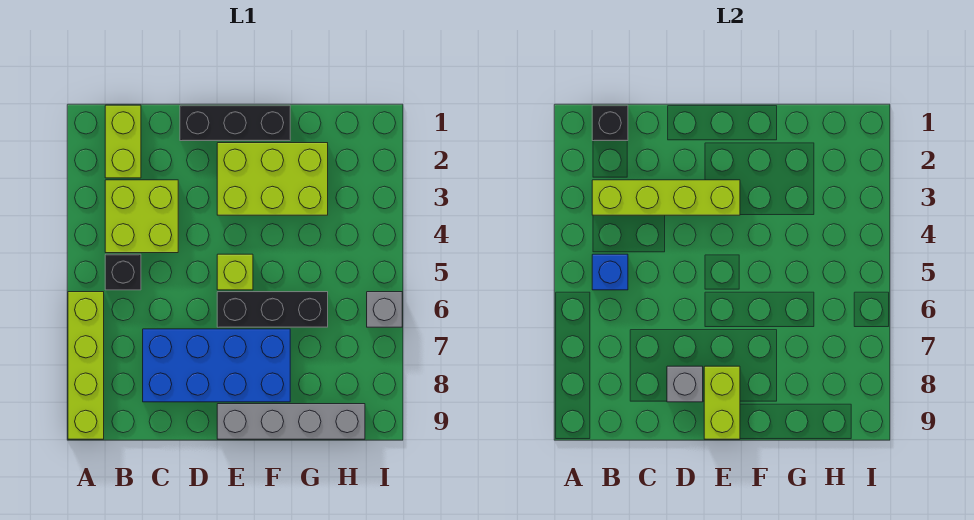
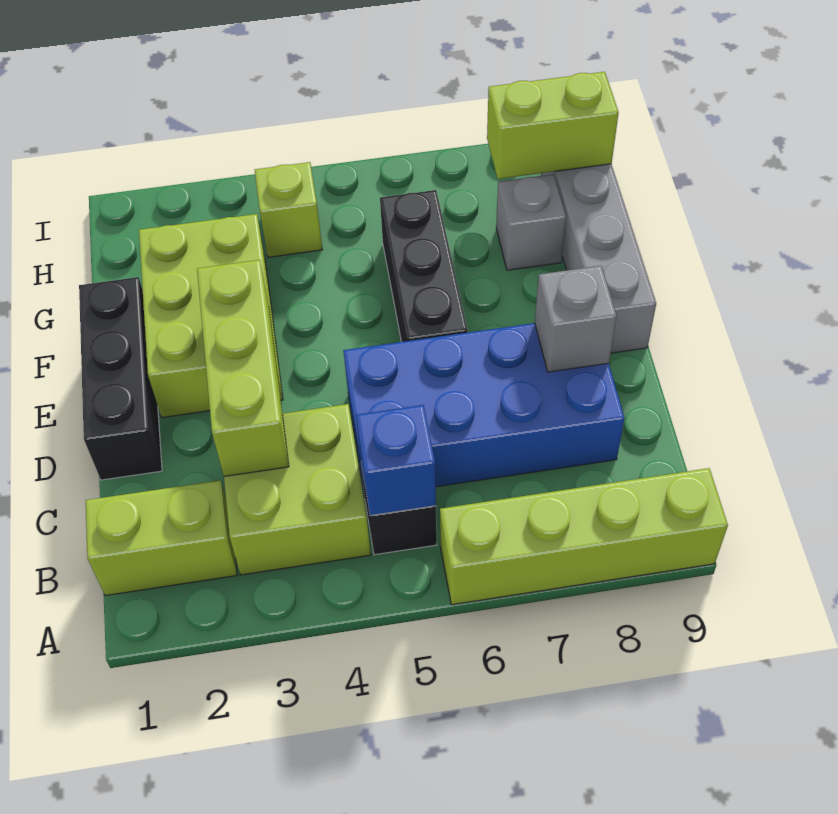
black brick B1 level 2 -> none
lime brick B3:E3 level 2 -> lime brick C3:E3 level 2
blue brick C7:F8 level 1 -> blue brick C5:D8 level 1
lime brick E5 level 1 -> lime brick H4 level 1
lime brick E8:E9 level 2 -> lime brick H8:H9 level 2
grey brick I6 level 1 -> grey brick G8 level 1

